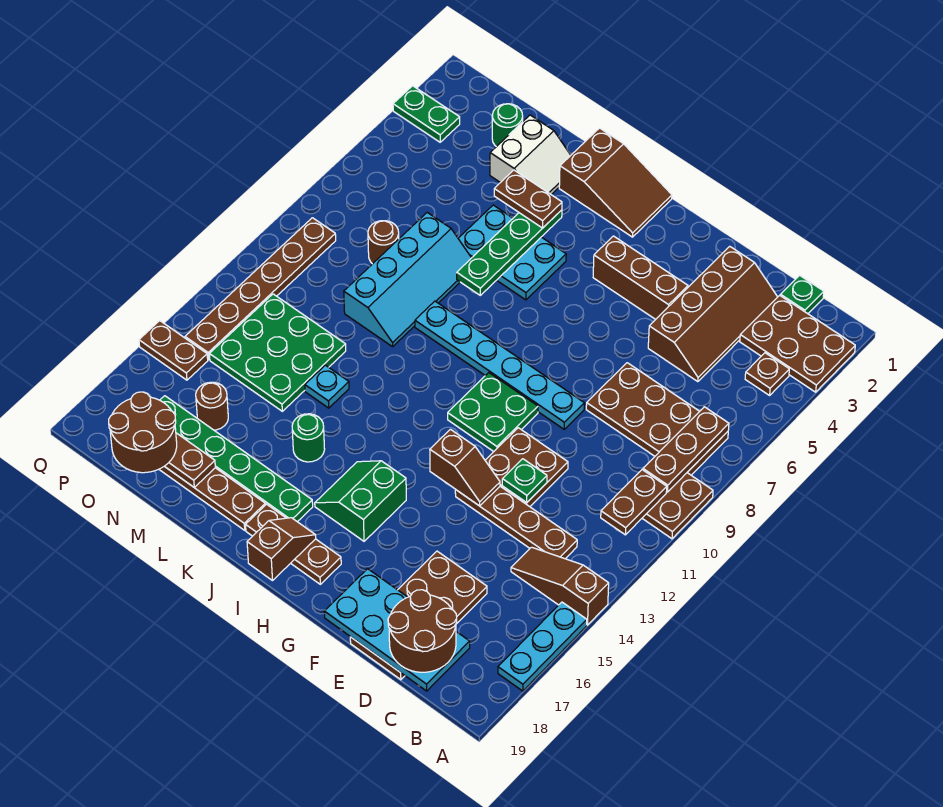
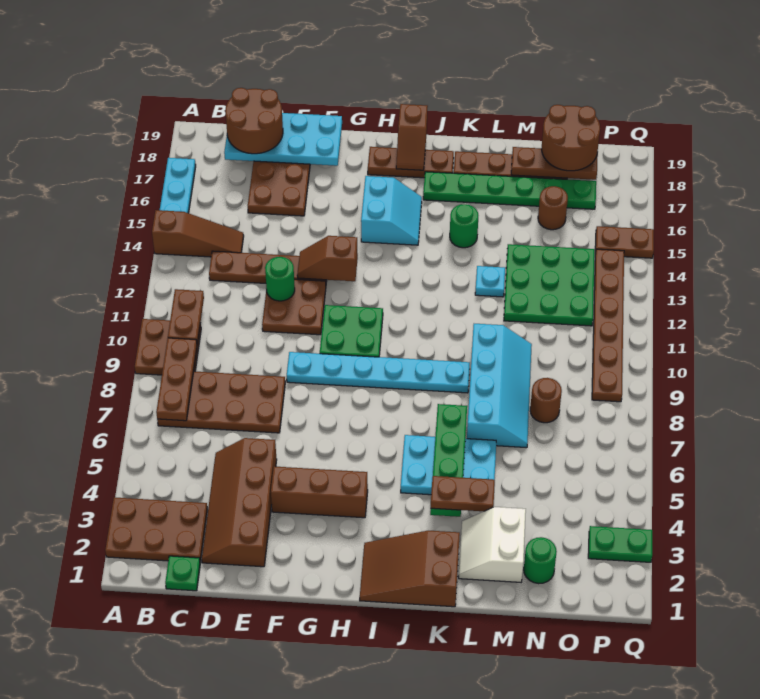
brown plate B4 level 1 -> none
green plate E12 level 2 -> green round brick E12 level 2
green slope H15:I16 level 1 top H -> cyan slope H15:I16 level 1 top H
cyan slope L7:M10 level 1 top M -> cyan slope L7:M10 level 1 top L

